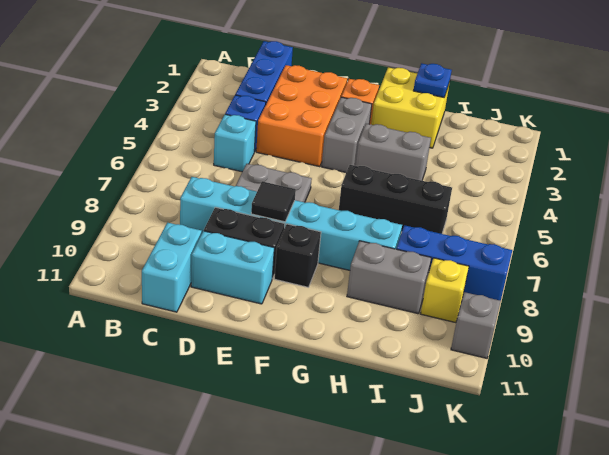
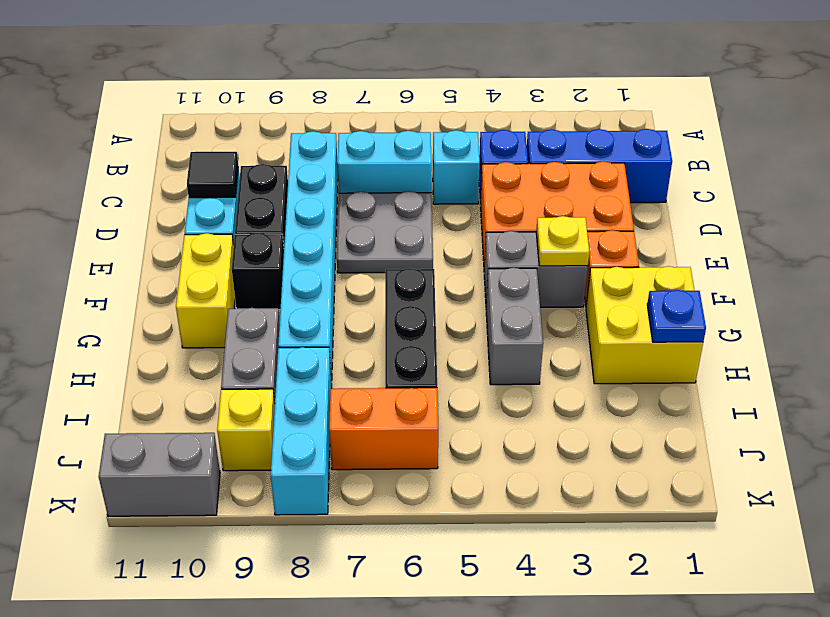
cyan brick C10:C11 level 1 -> cyan brick C6:C7 level 1
black tile E8 level 2 -> black tile D10 level 2
none -> yellow plate F3 level 2
none -> yellow brick F10:G10 level 1
blue brick I8:K8 level 1 -> cyan brick I8:K8 level 1
none -> orange brick J6:J7 level 1
grey brick K10 level 1 -> grey brick K10:K11 level 1

